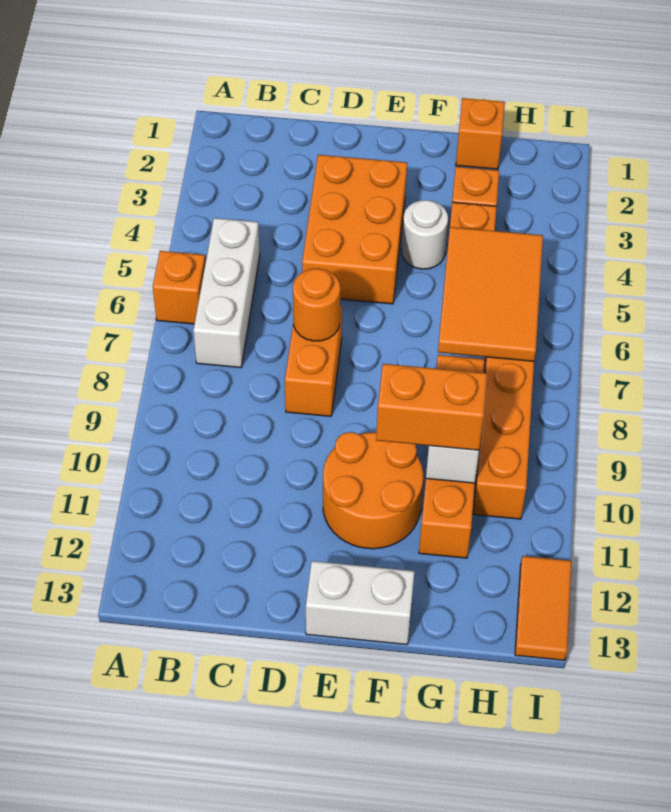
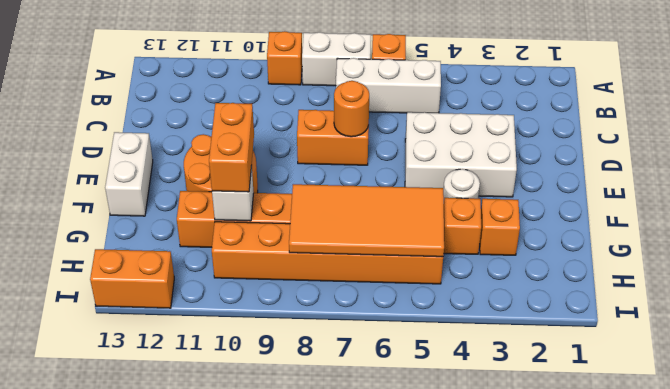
none -> white brick A7:A8 level 1
orange brick D3:E5 level 1 -> white brick D3:E5 level 1
orange brick G1 level 1 -> orange brick A9 level 1
orange tile G5:H7 level 2 -> orange tile G5:H8 level 2
orange tile I12:I13 level 1 -> orange brick I12:I13 level 1

